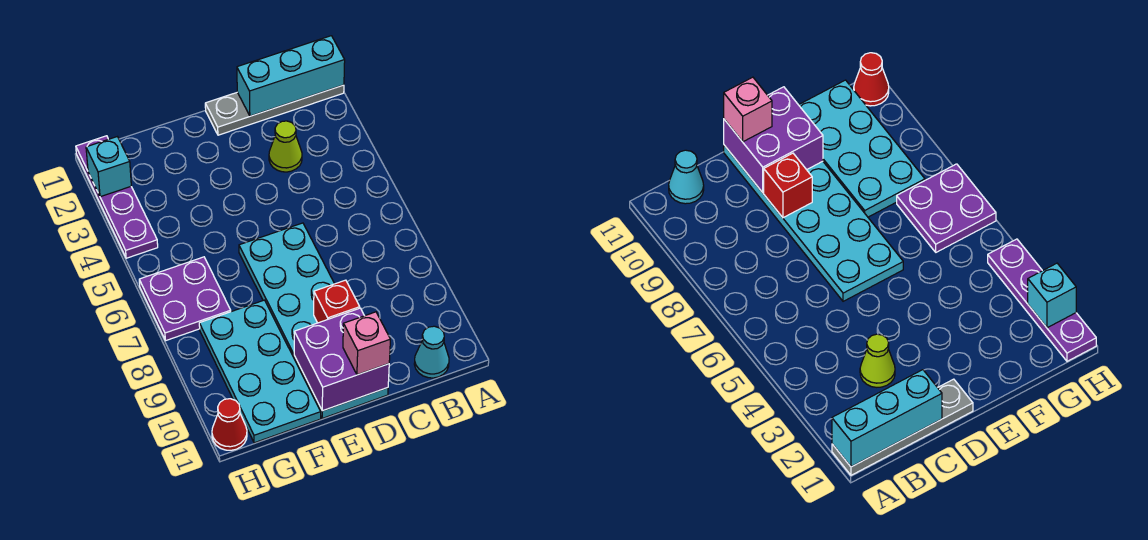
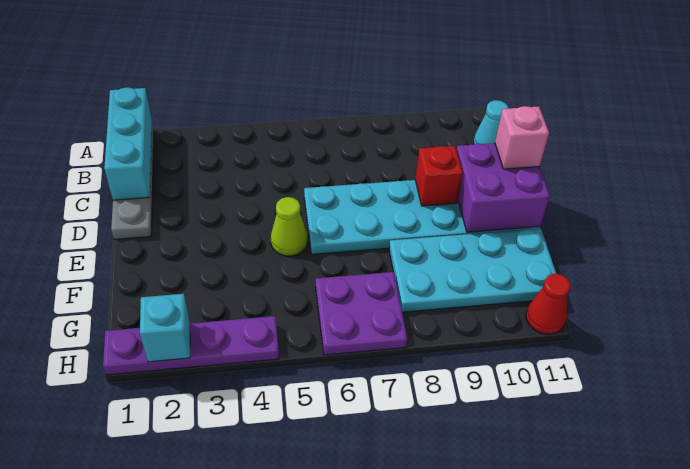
lime cone C3 level 1 -> lime cone E5 level 1

